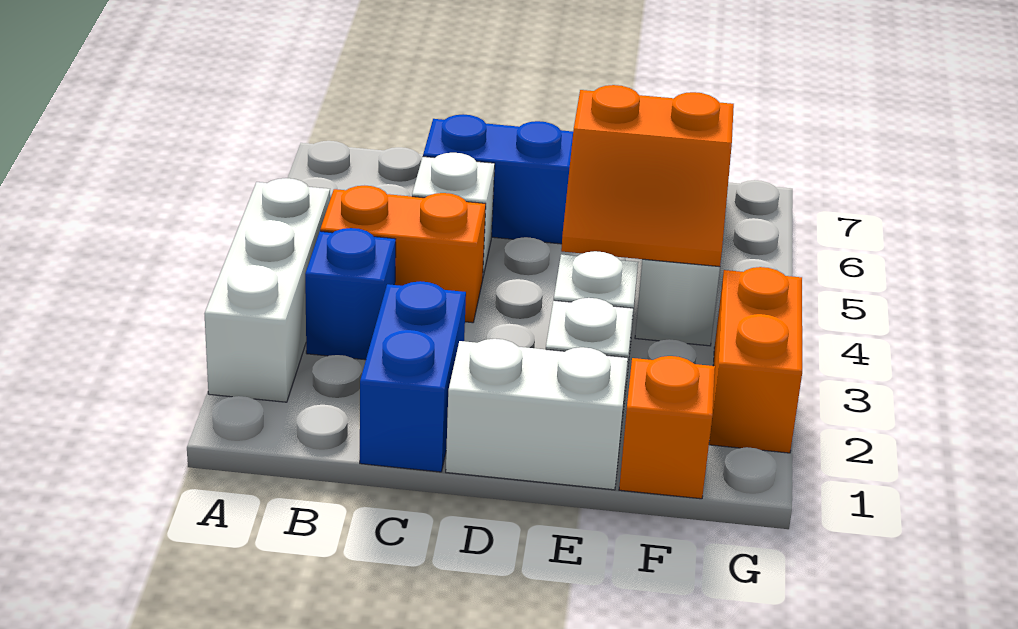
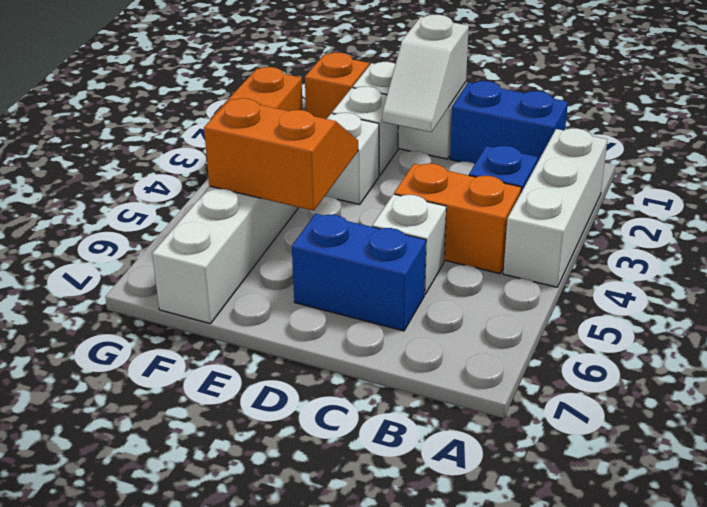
blue brick C1:C2 level 1 -> blue brick B1:C1 level 1
none -> white slope D1:D2 level 2 top 1

